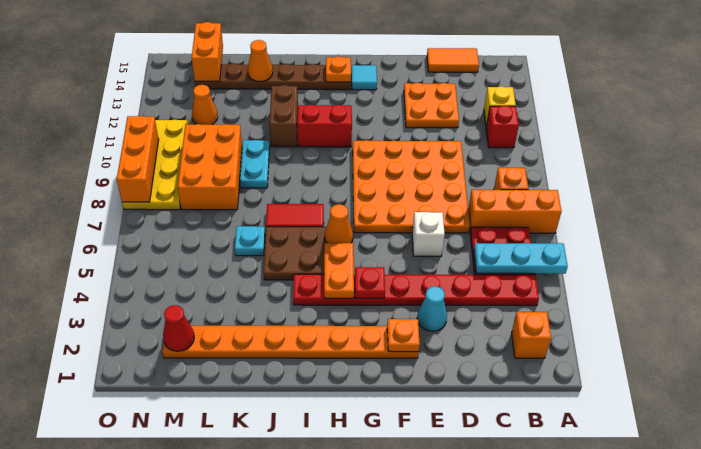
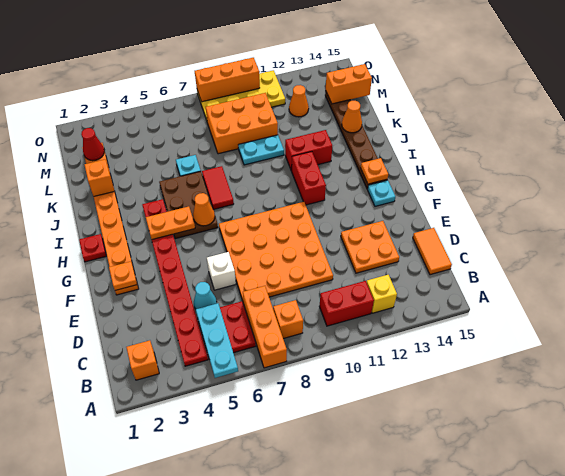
red brick B11 level 1 -> red brick B10:B11 level 1
cyan cone E3 level 1 -> cyan cone D5 level 1
red plate G4 level 2 -> red plate H1 level 1
cyan tile G14 level 1 -> cyan plate G14 level 1
brown brick J11:J12 level 1 -> red brick J11:J12 level 1
none -> orange brick K2 level 2

